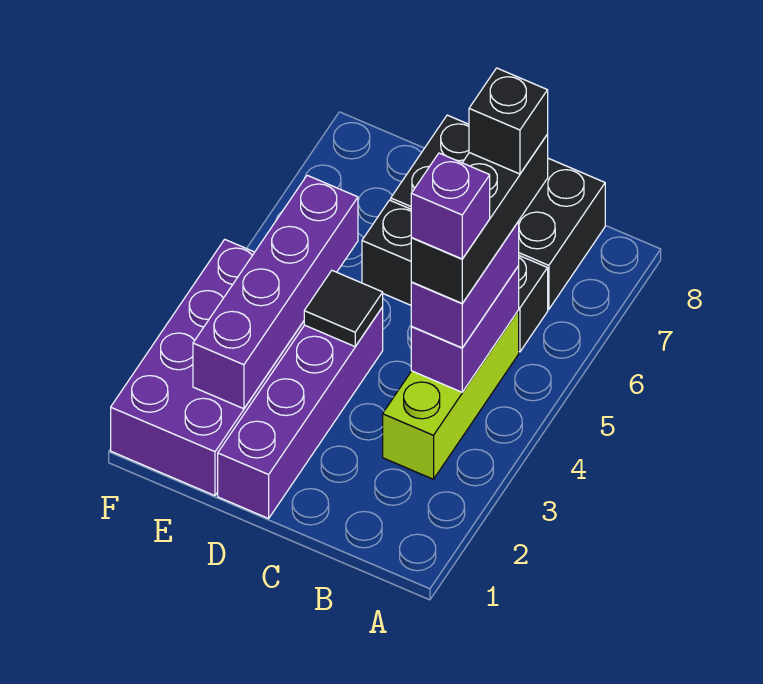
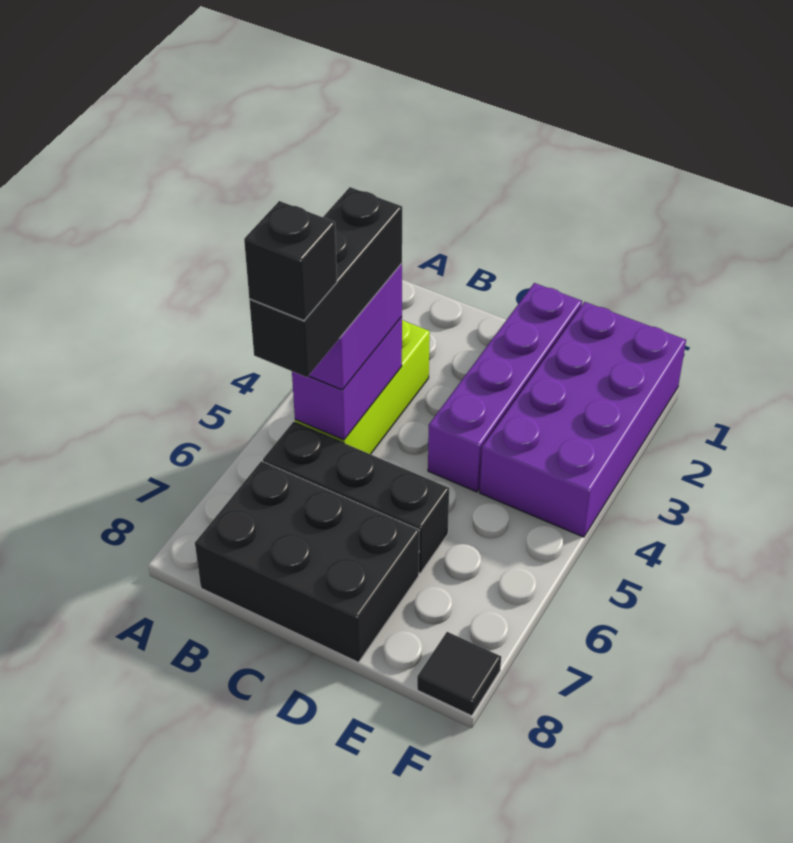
purple brick B4 level 5 -> none
black tile D4 level 2 -> black tile F8 level 1
purple brick E2:E5 level 2 -> none

